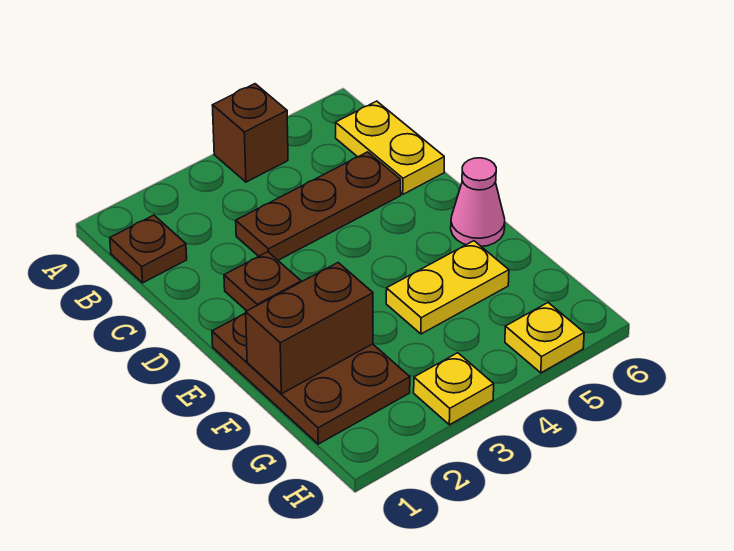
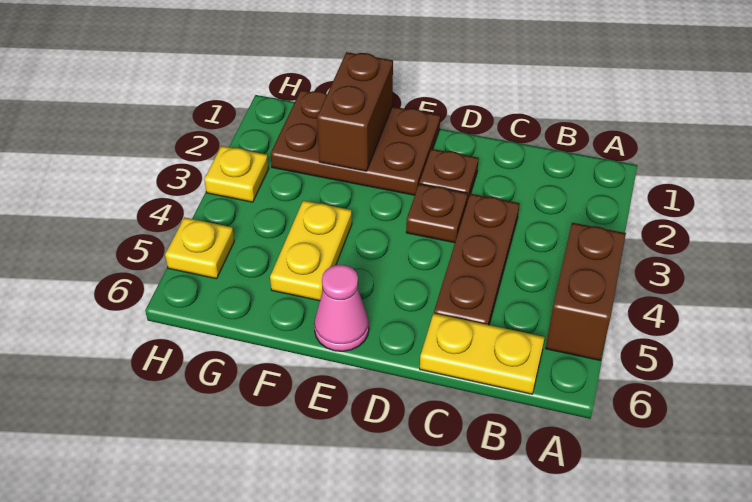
brown brick A4 level 1 -> brown brick A4:A5 level 1
brown plate B1 level 1 -> brown plate D3 level 1

